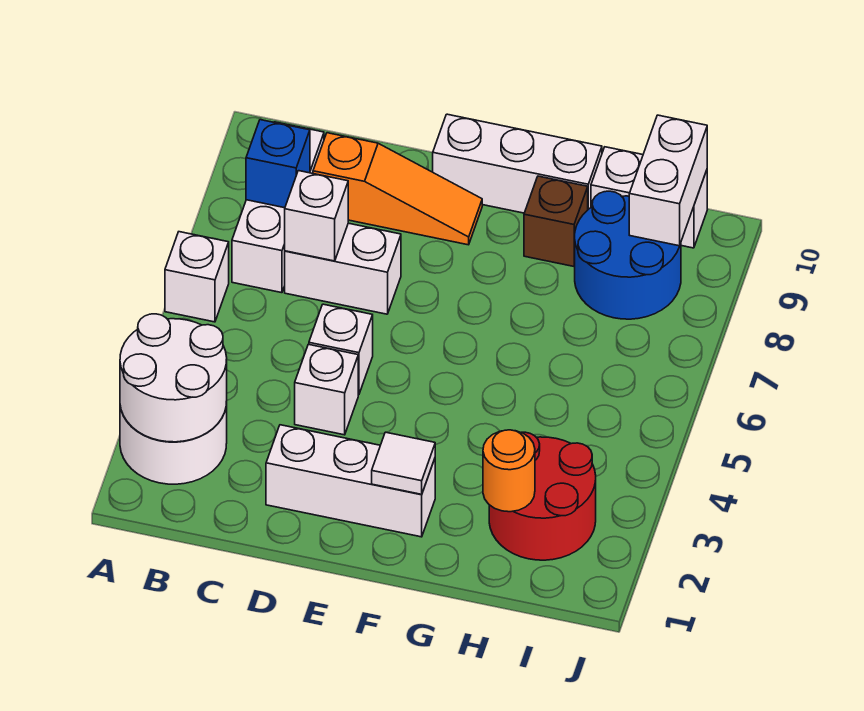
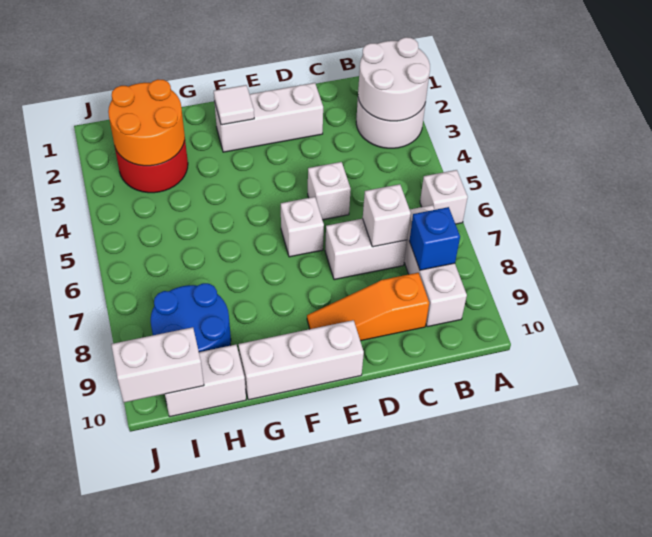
white brick D4 level 1 -> white brick E6 level 1
brown brick G9 level 1 -> none
orange round brick H2 level 2 -> orange round brick H2:I3 level 2
white brick I9:I10 level 2 -> white brick I10:J10 level 2

